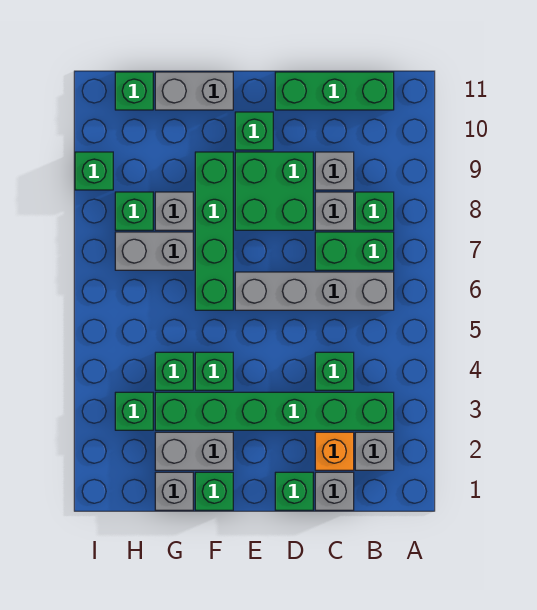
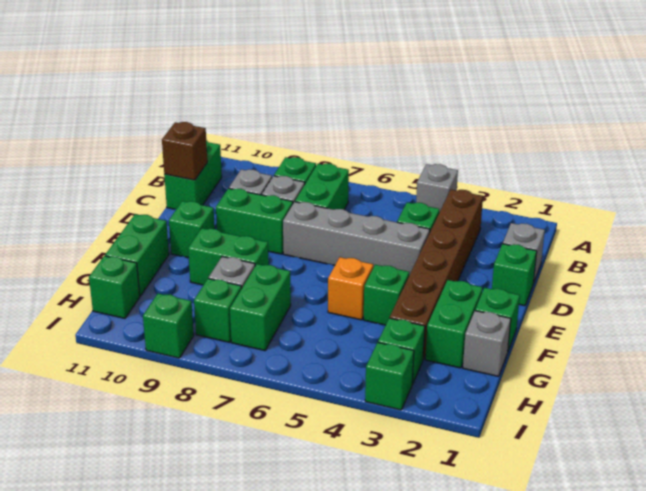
grey brick B2 level 1 -> grey brick A4 level 1
green brick B3:G3 level 1 -> brown brick B3:G3 level 1
grey brick B6:E6 level 1 -> grey brick D4:D7 level 1
green brick B11:D11 level 1 -> green brick B11:C11 level 1
orange brick C2 level 1 -> orange brick F5 level 1
none -> brown brick C11 level 2
green brick D8:E9 level 1 -> green brick D8:D9 level 1
grey brick F2:G2 level 1 -> green brick F2:G2 level 1
green brick F6:F9 level 1 -> green brick F8:F9 level 1
grey brick F11:G11 level 1 -> green brick F11:G11 level 1
green brick G4 level 1 -> green brick I3 level 1
grey brick G7:H7 level 1 -> green brick G7:H7 level 1

